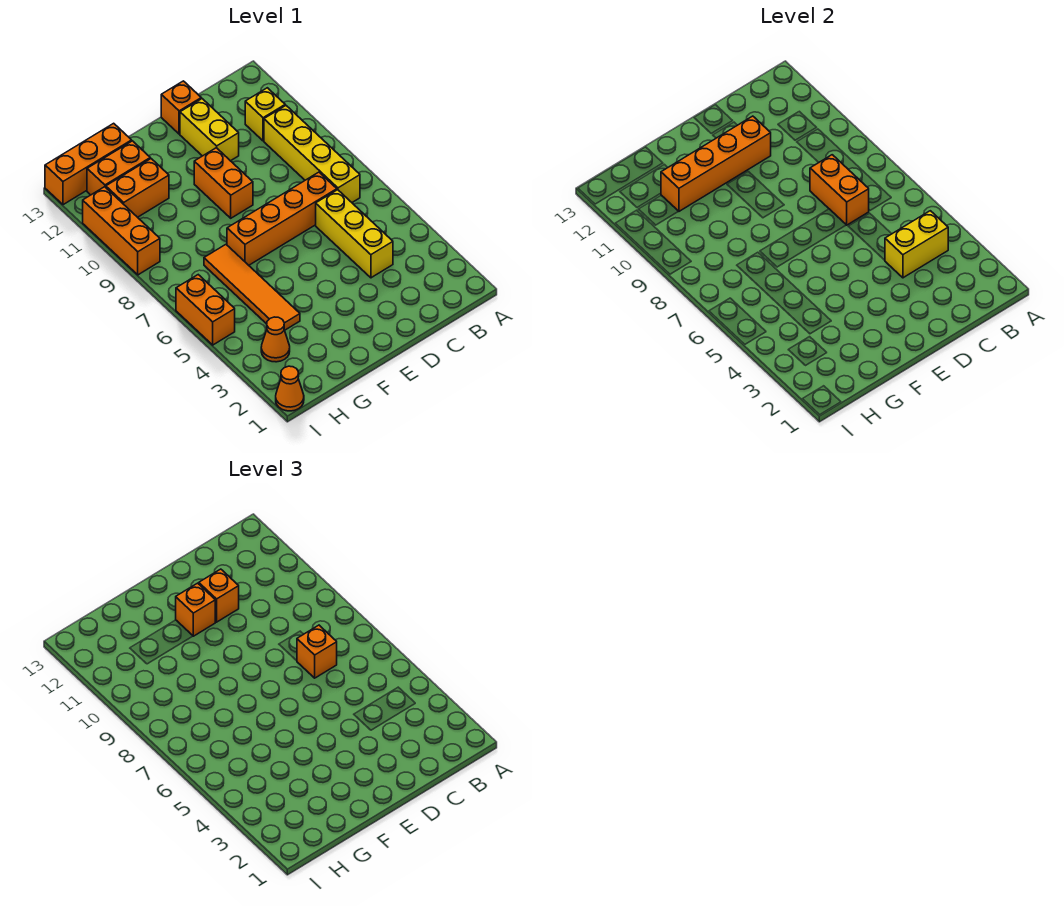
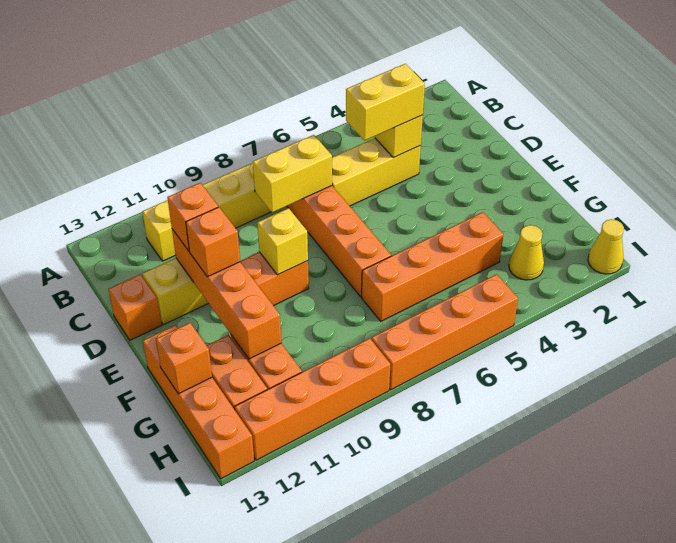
none -> yellow brick C4:C5 level 3
orange brick C7:C8 level 2 -> yellow brick C7:C8 level 2
orange brick C7 level 3 -> orange brick G13 level 2
none -> yellow brick E9 level 2
orange tile G4:G7 level 1 -> orange brick G4:G7 level 1
orange brick G13:I13 level 1 -> orange brick F13:I13 level 1
orange cone H3 level 1 -> yellow cone H3 level 1
orange cone I1 level 1 -> yellow cone I1 level 1
orange brick I5:I6 level 1 -> orange brick I5:I8 level 1
orange brick I9:I11 level 1 -> orange brick I9:I12 level 1

